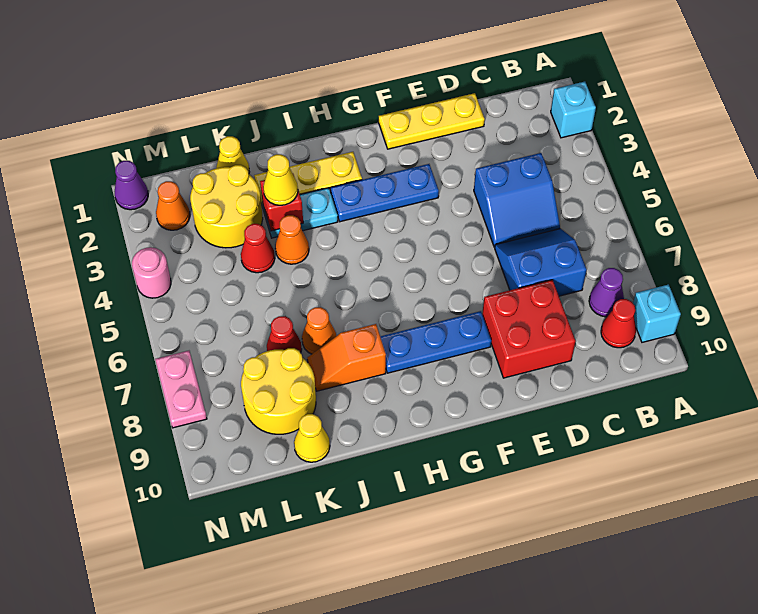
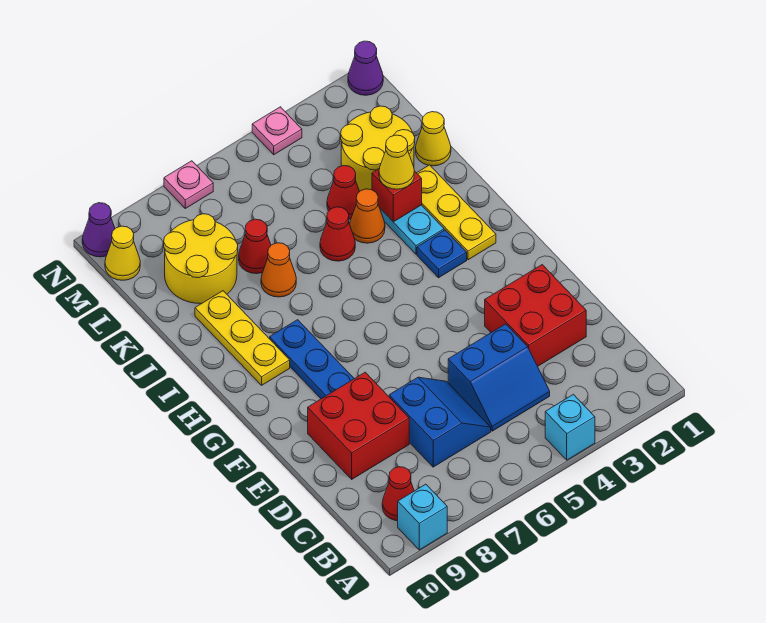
cyan brick A2 level 1 -> cyan brick A4 level 1
purple cone B8 level 1 -> purple cone N10 level 1
blue slope C4:D5 level 1 top 4 -> blue slope C4:D5 level 1 top D
yellow plate D1:F1 level 1 -> yellow plate H9:J9 level 1
none -> red brick D2:E3 level 1
blue plate F3:H3 level 1 -> blue plate H3 level 1
orange slope I8:J8 level 1 top I -> none
none -> red cone J5 level 1
yellow cone K10 level 1 -> yellow cone M10 level 1
orange cone M2 level 1 -> none
pink round brick N4 level 1 -> pink plate N4 level 1
pink plate N7:N8 level 1 -> pink plate N7 level 1

